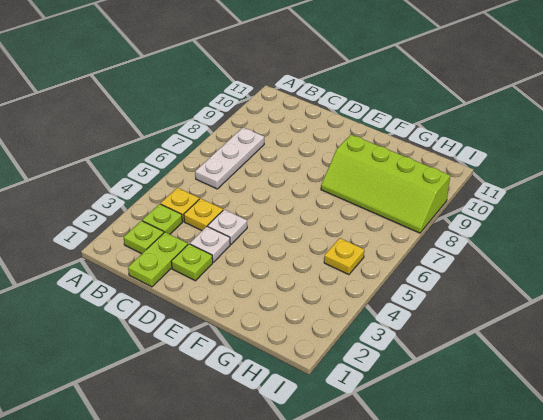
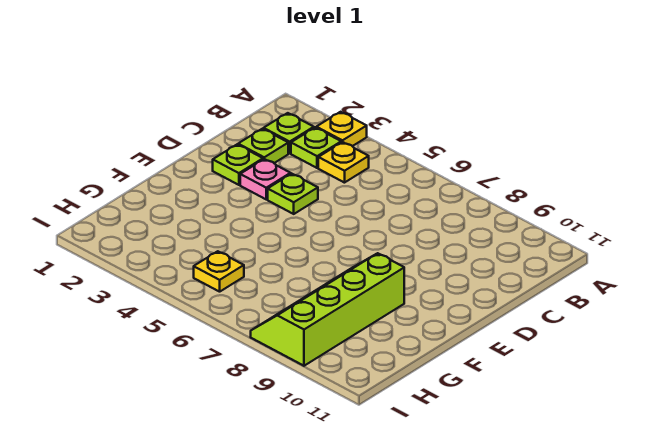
white plate B6:B8 level 1 -> none
lime plate C1:C2 level 1 -> lime plate C2 level 1
yellow plate C4 level 1 -> yellow plate A3 level 1
white plate D3 level 1 -> pink plate D3 level 1
white plate D4 level 1 -> lime plate D4 level 1

